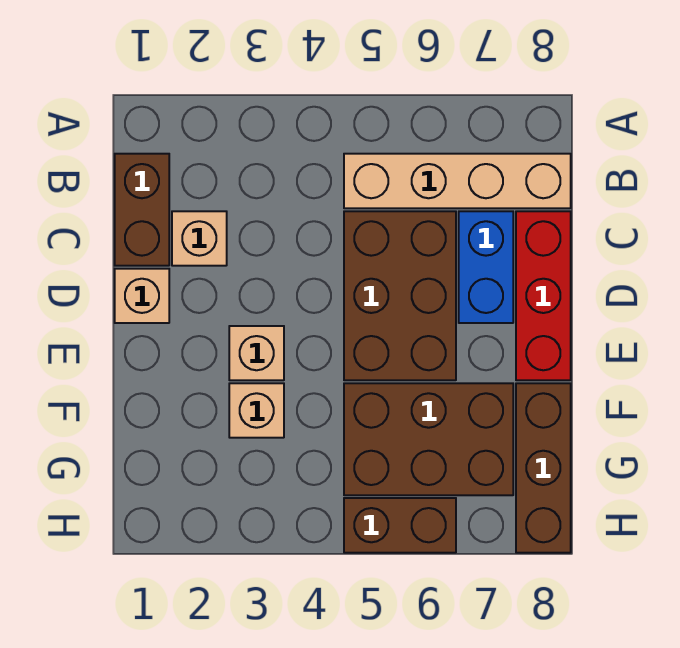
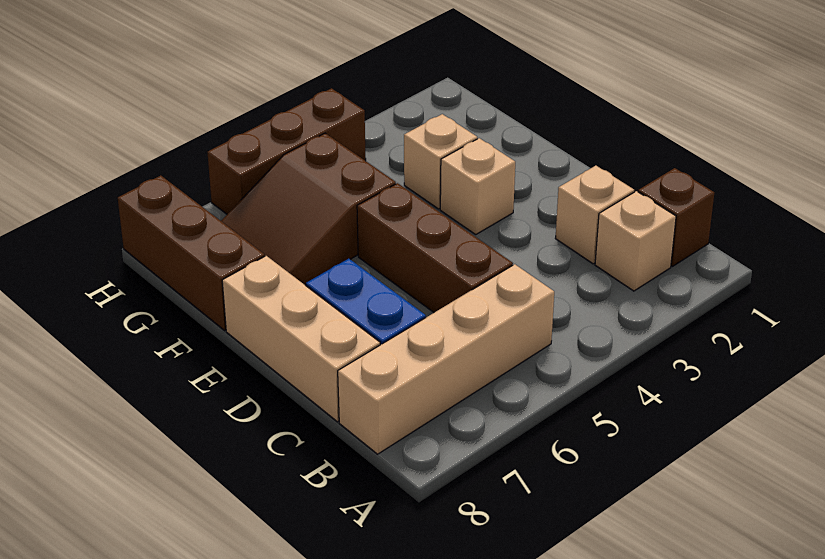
brown brick B1:C1 level 1 -> brown brick B1 level 1
brown brick C5:E6 level 1 -> brown brick C5:E5 level 1
red brick C8:E8 level 1 -> tan brick C8:E8 level 1
tan brick D1 level 1 -> tan brick B2 level 1
brown brick F5:G7 level 1 -> brown slope F5:G7 level 1 top 5
brown brick H5:H6 level 1 -> brown brick H4:H6 level 1

